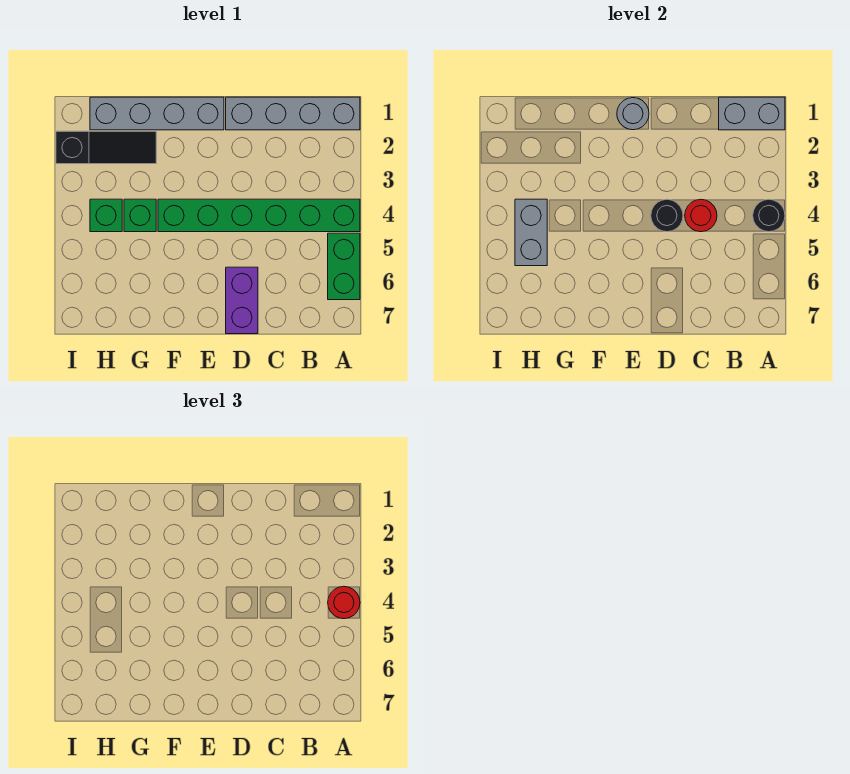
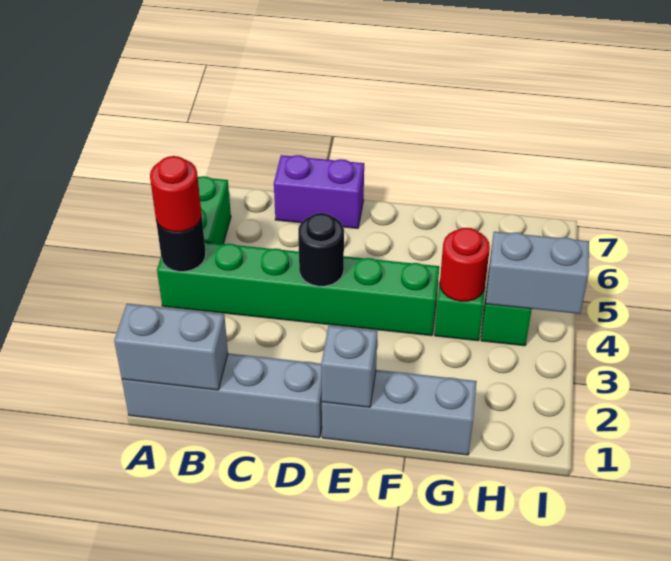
red round brick C4 level 2 -> red round brick G4 level 2
purple brick D6:D7 level 1 -> purple brick C7:D7 level 1
grey brick E1:H1 level 1 -> grey brick E1:G1 level 1
grey round brick E1 level 2 -> grey brick E1 level 2
black slope G2:I2 level 1 top I -> none
grey brick H4:H5 level 2 -> grey brick H4:I4 level 2

